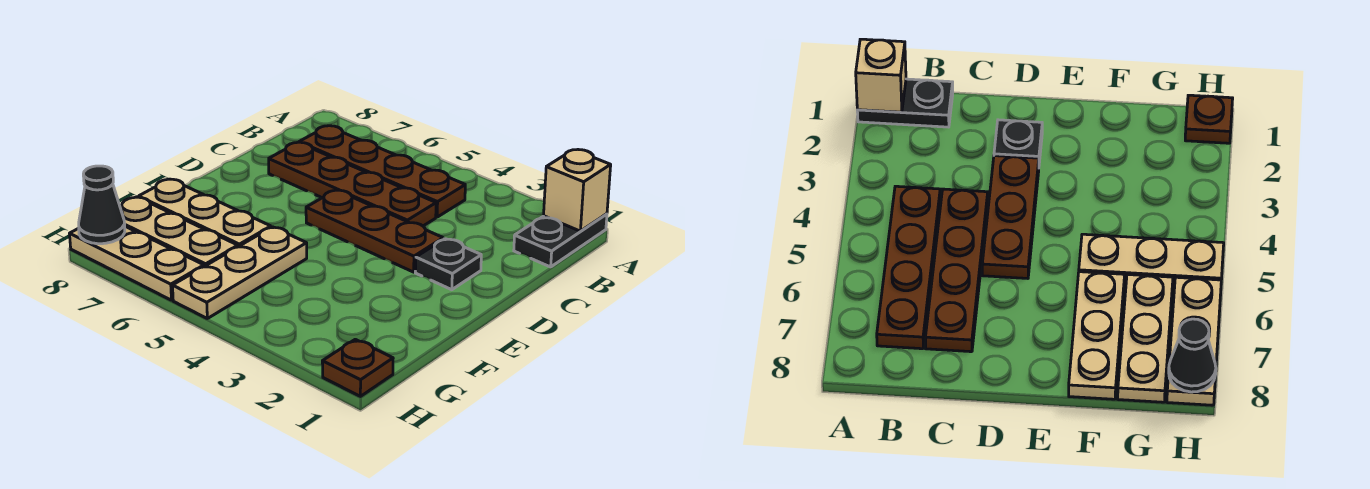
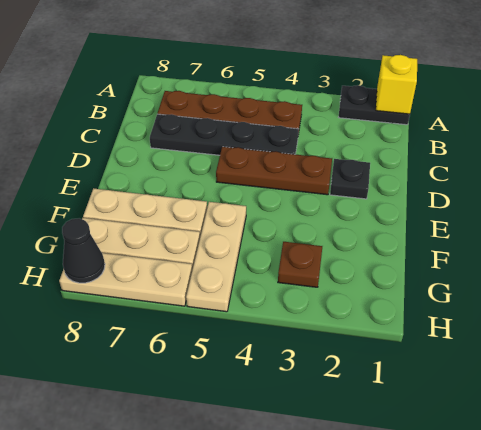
black plate A1:B1 level 1 -> black plate A1:A2 level 1
tan brick A1 level 2 -> yellow brick A1 level 2
brown plate C4:C7 level 1 -> black plate C4:C7 level 1
brown plate H1 level 1 -> brown plate G3 level 1

